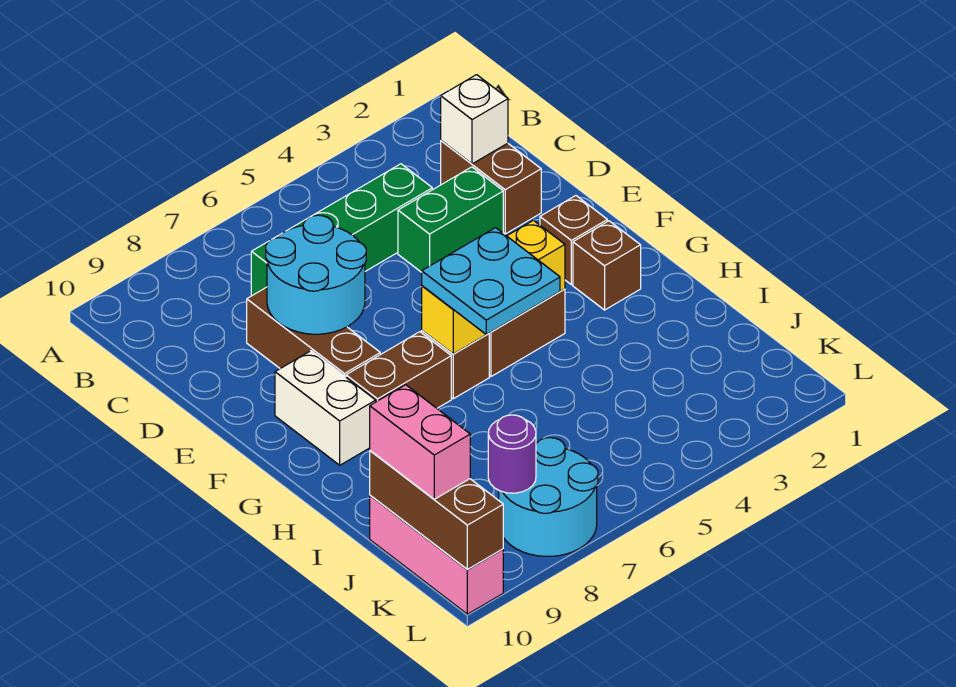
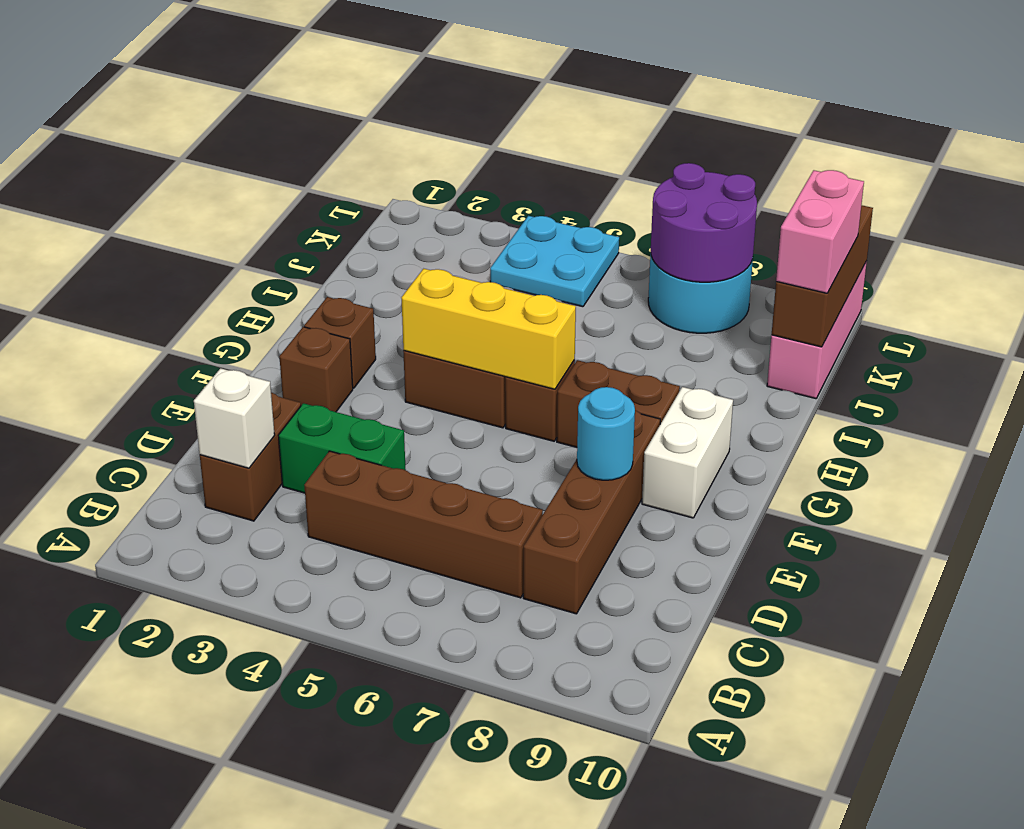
green brick C4:C7 level 1 -> brown brick C4:C7 level 1
cyan round brick D7:E8 level 2 -> cyan round brick E8 level 2
brown brick D8:F8 level 1 -> brown brick C8:F8 level 1
cyan plate G5:H6 level 3 -> cyan plate K4:L5 level 1
purple round brick K8 level 2 -> purple round brick K7:L8 level 2

